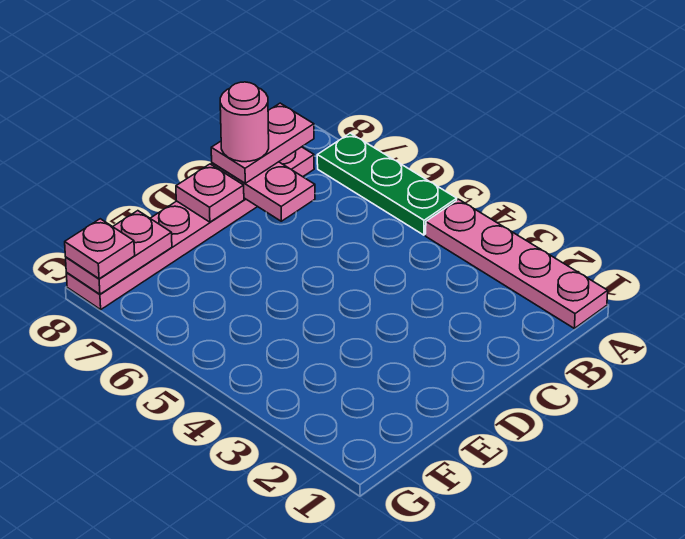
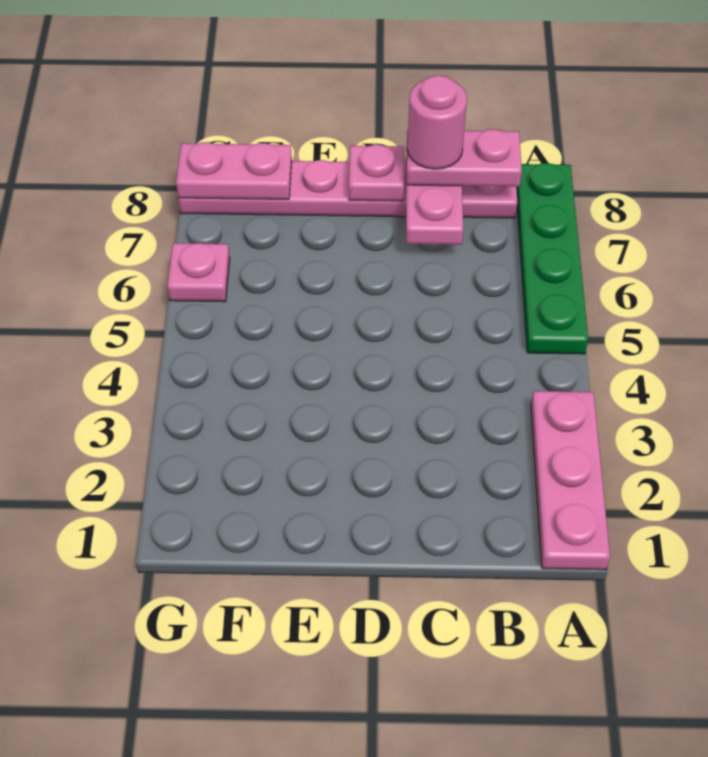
pink plate A1:A4 level 1 -> pink plate A1:A3 level 1
green plate A5:A7 level 1 -> green plate A5:A8 level 1
pink plate G8 level 3 -> pink plate G6 level 1

